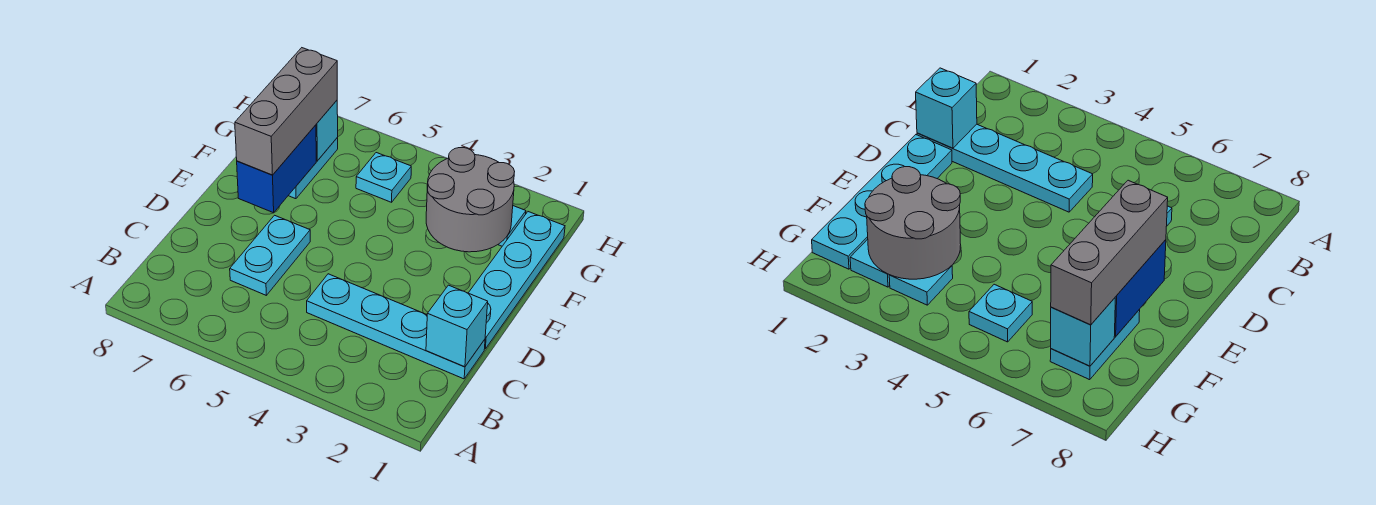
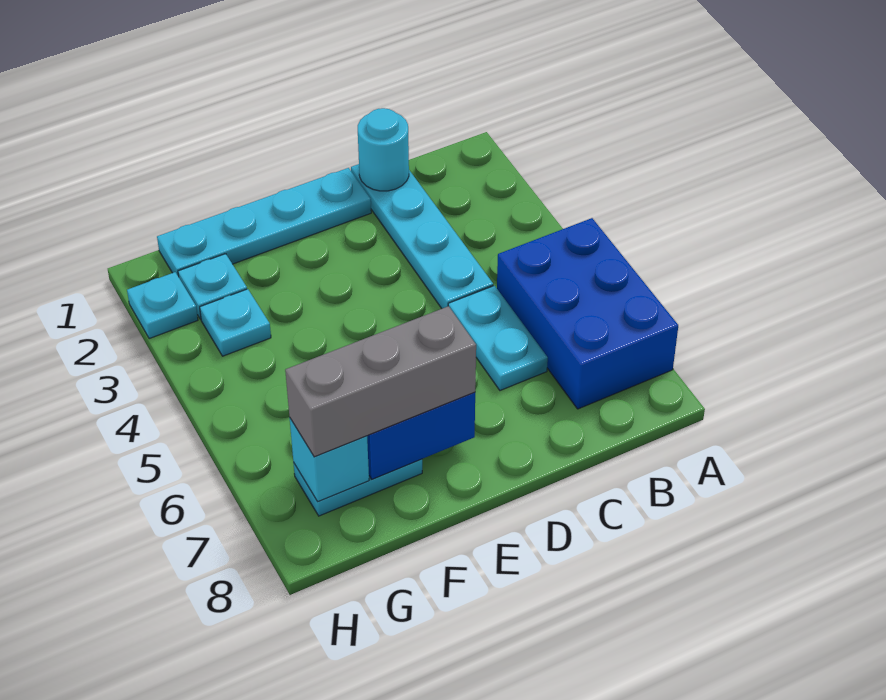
none -> blue brick A5:B7 level 1
cyan brick C1 level 2 -> cyan round brick C1 level 2
cyan plate C6:D6 level 1 -> cyan plate C5:C6 level 1
grey round brick F2:G3 level 2 -> none
cyan plate G5 level 1 -> cyan plate H2 level 1

